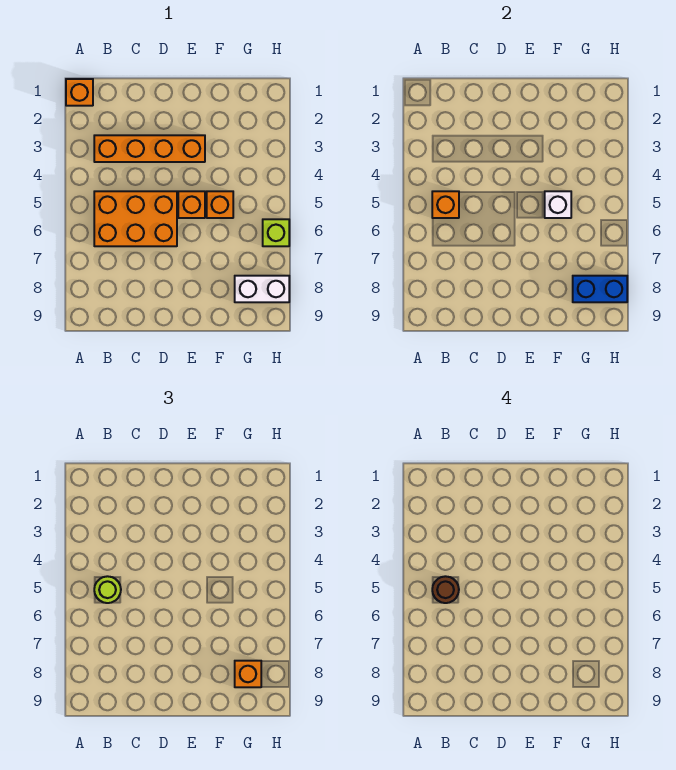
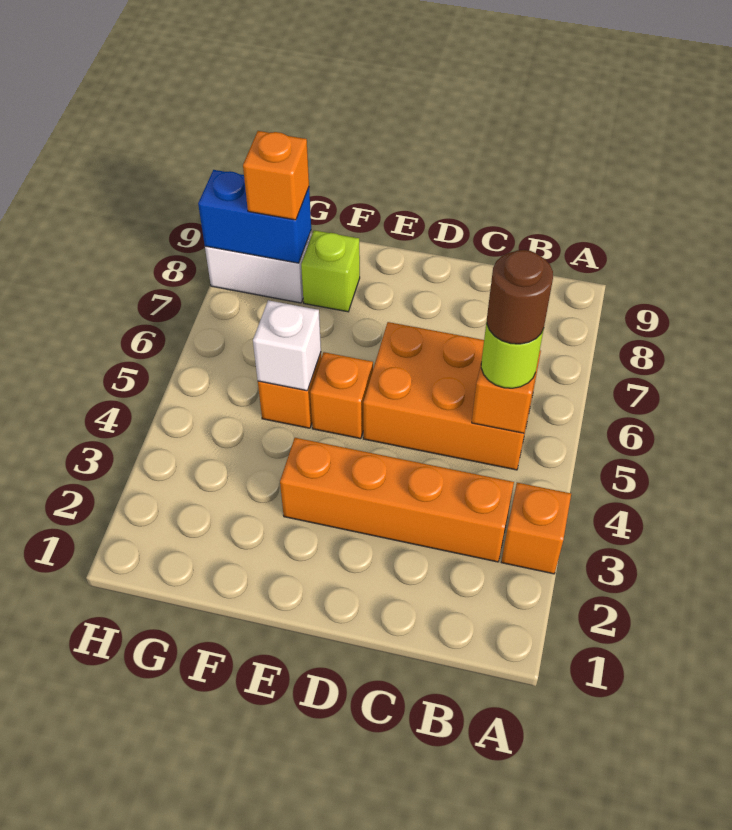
orange brick A1 level 1 -> orange brick A3 level 1
lime brick H6 level 1 -> lime brick F8 level 1

